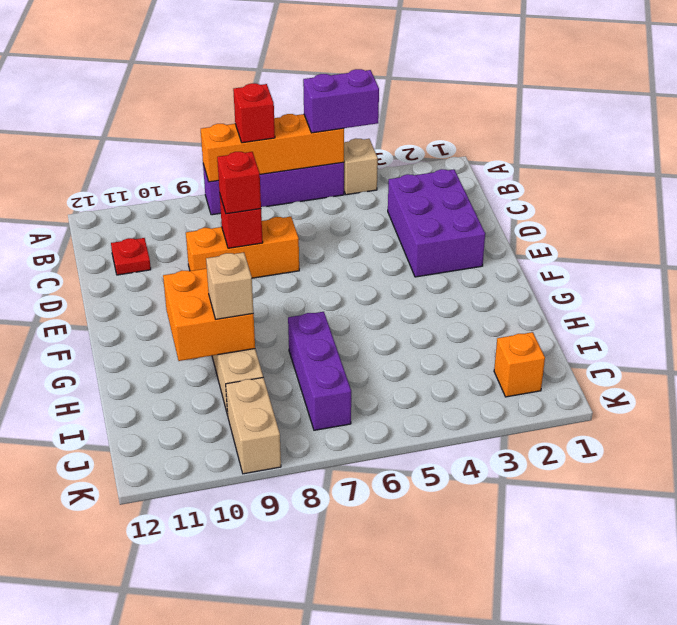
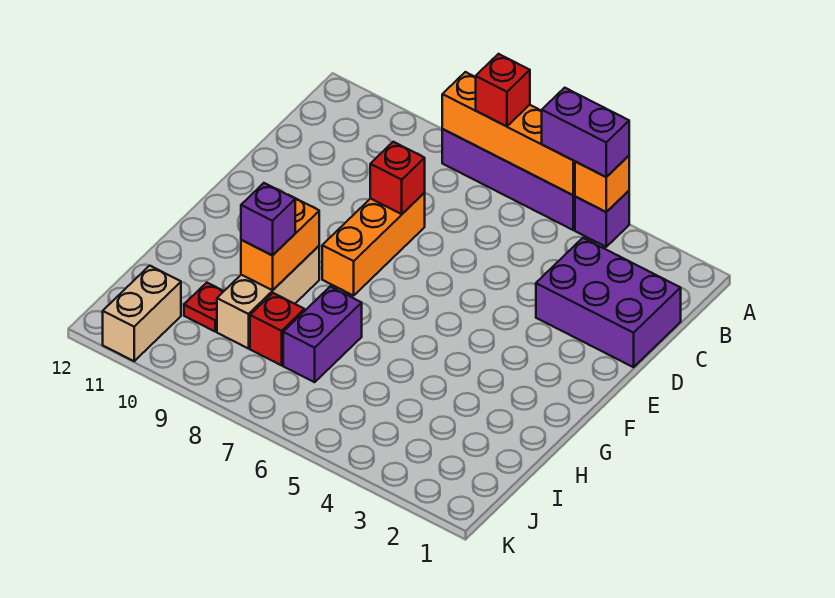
tan brick A4 level 1 -> purple brick A4 level 1
purple brick C2:E3 level 1 -> purple brick C1:D3 level 1
red plate C11 level 1 -> red plate I10 level 1
orange brick D7:D9 level 1 -> orange brick D8:F8 level 1
red brick D8 level 3 -> red brick I8 level 1
orange brick G9:H10 level 2 -> orange brick G9:H9 level 2
purple brick H7:J7 level 1 -> purple brick H7:I7 level 1
tan brick H9 level 3 -> purple brick H9 level 3
orange brick J2 level 1 -> orange brick A4 level 2
tan brick J9:K9 level 1 -> tan brick J11:K11 level 1

